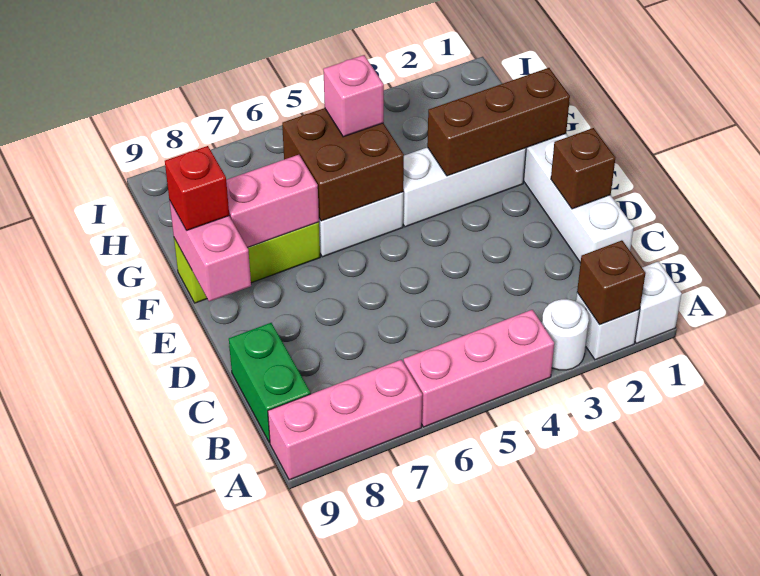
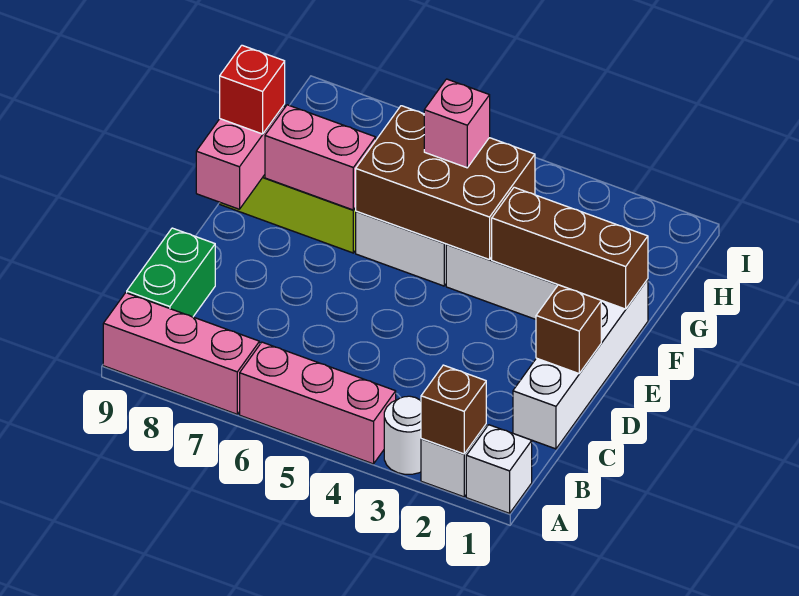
brown brick F5:G6 level 2 -> brown brick F4:G6 level 2

